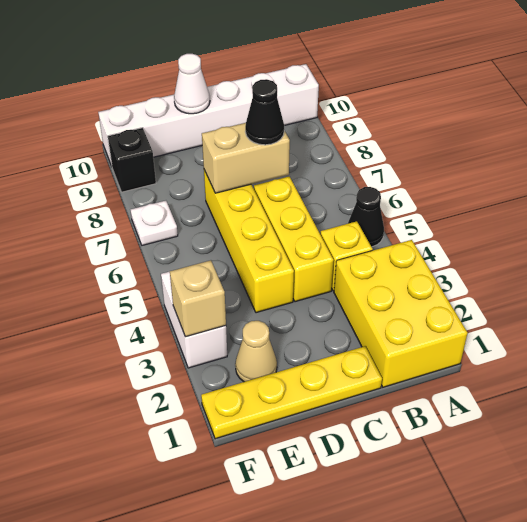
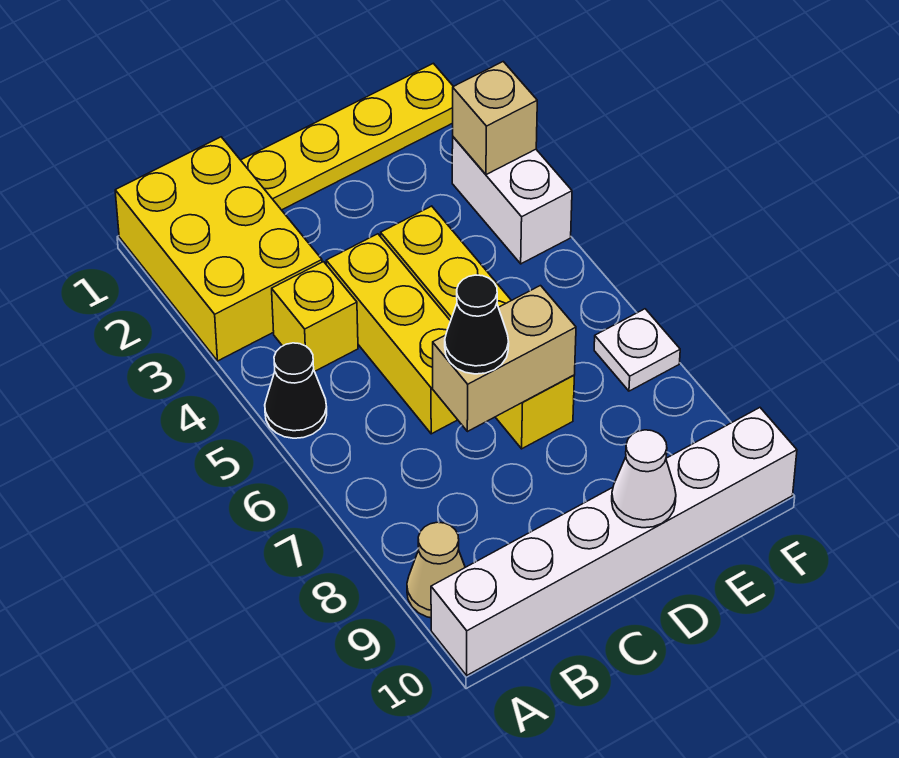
tan cone E2 level 1 -> tan cone A9 level 1
black brick F9 level 1 -> none

